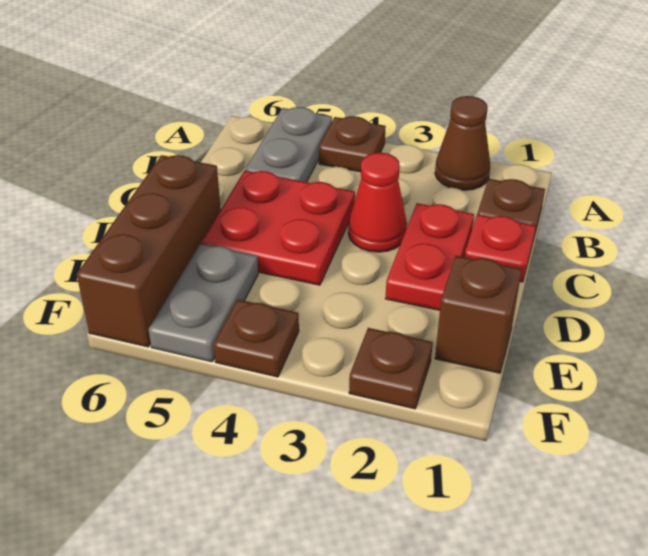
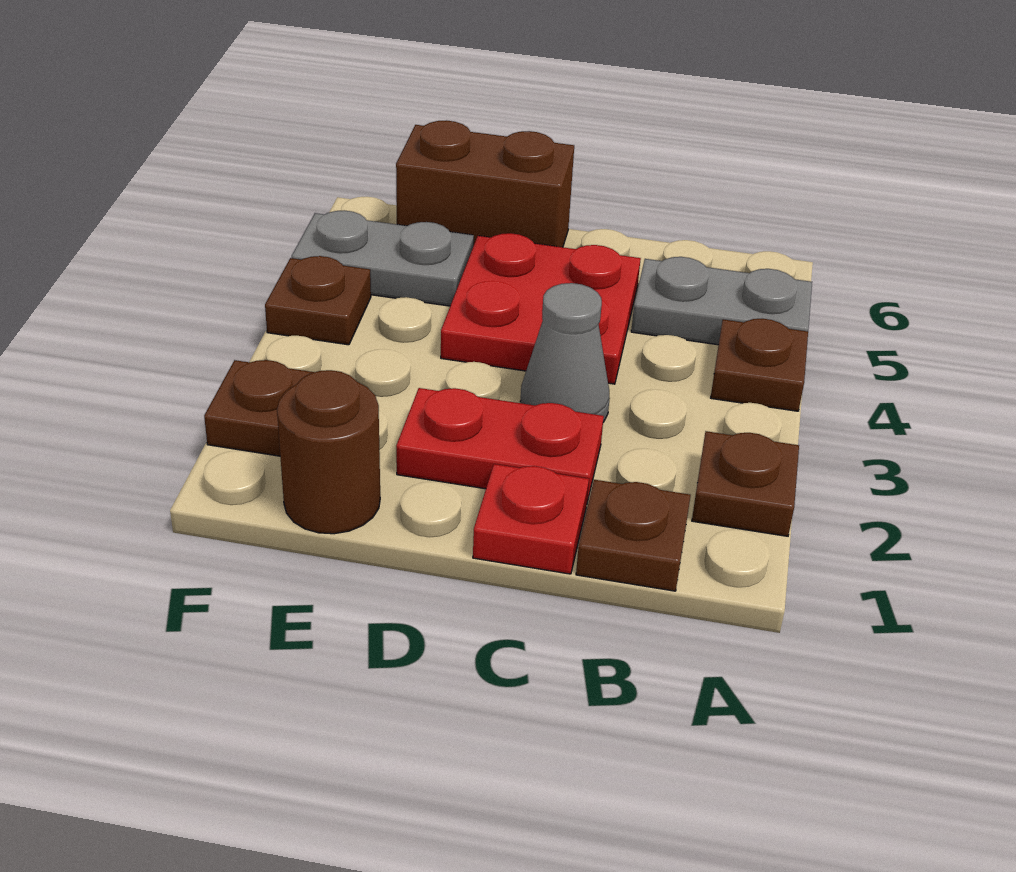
brown cone A2 level 1 -> brown plate A2 level 1
red cone C3 level 1 -> grey cone C3 level 1
brown brick D6:F6 level 1 -> brown brick D6:E6 level 1
brown brick E1 level 1 -> brown round brick E1 level 1

